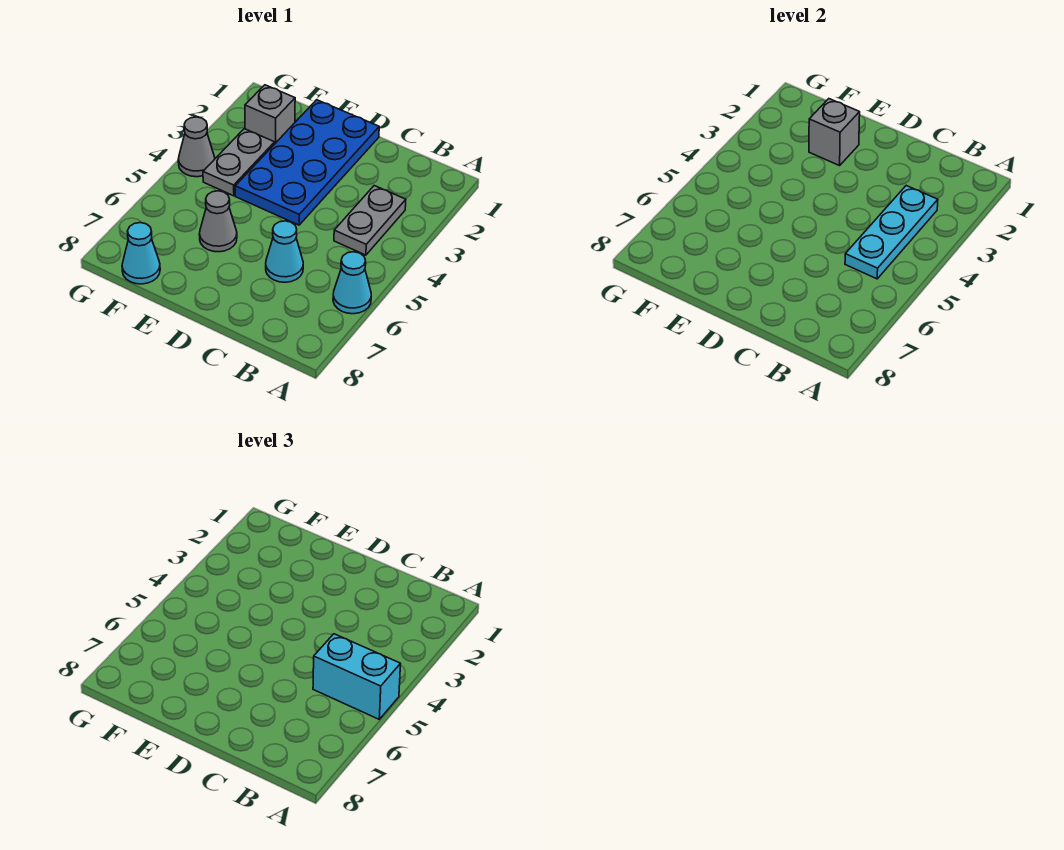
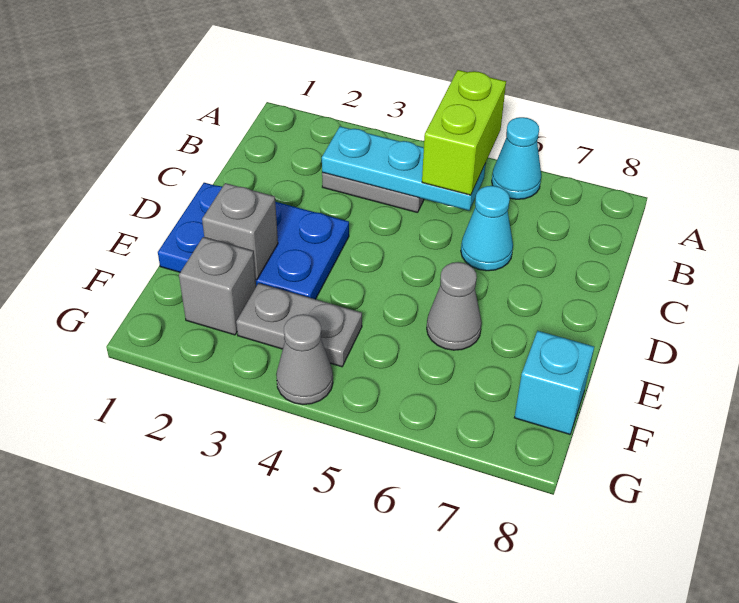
cyan brick A5:B5 level 3 -> lime brick A5:B5 level 3
blue plate D1:E4 level 1 -> blue plate D1:E3 level 1
cyan cone F8 level 1 -> cyan brick F8 level 1

